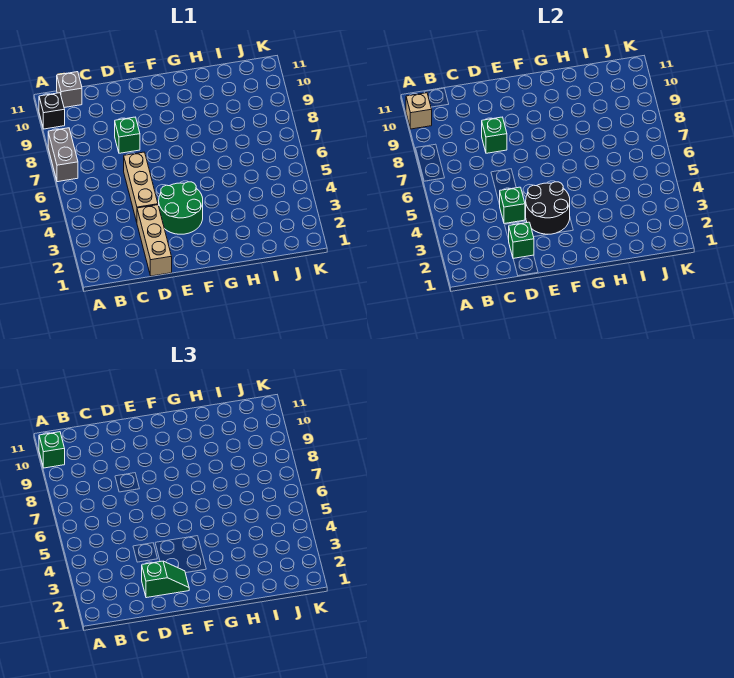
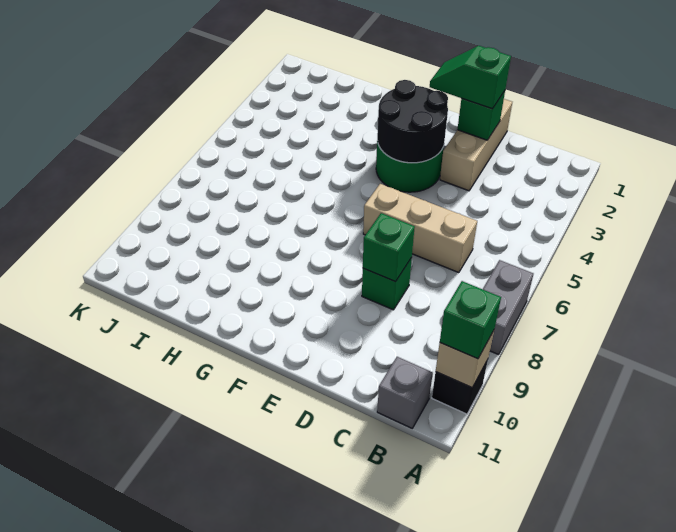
tan brick D4:D6 level 1 -> tan brick C6:E6 level 1
green brick D4 level 2 -> none

